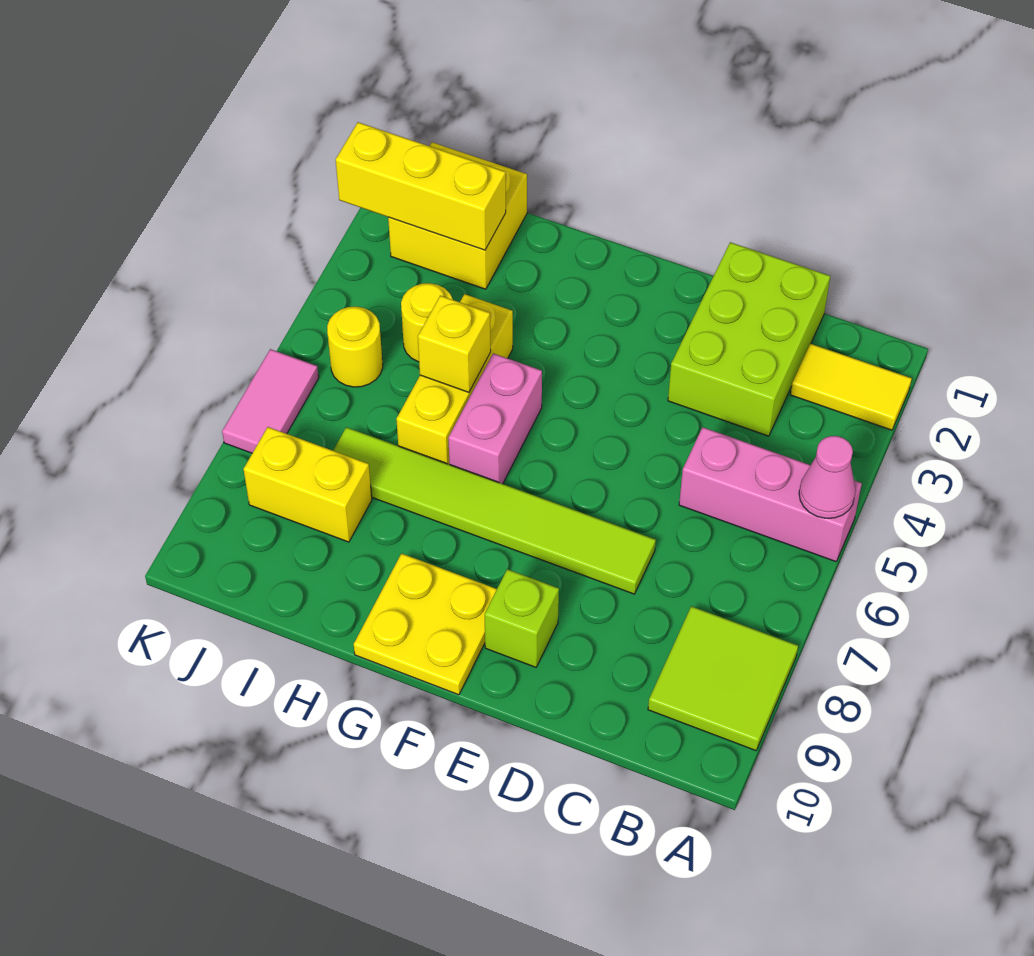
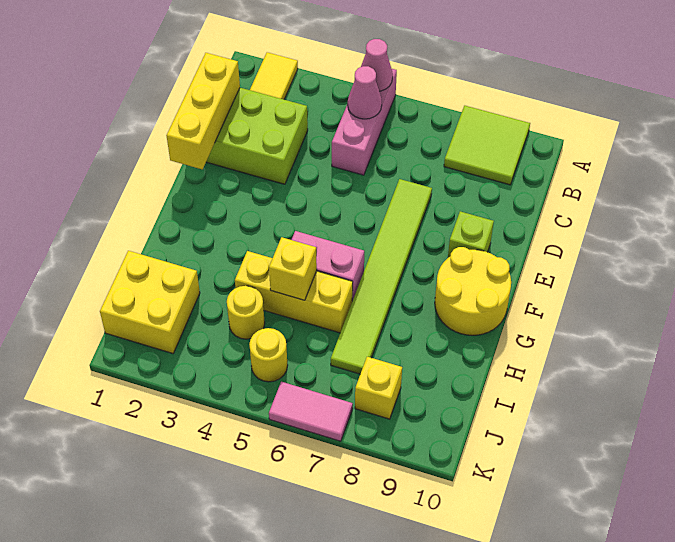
none -> pink cone B5 level 2
yellow plate F9:G10 level 1 -> yellow round brick F9:G10 level 1
yellow brick I2:K2 level 2 -> yellow brick C1:E1 level 2
yellow brick I8:J8 level 1 -> yellow brick J8 level 1

